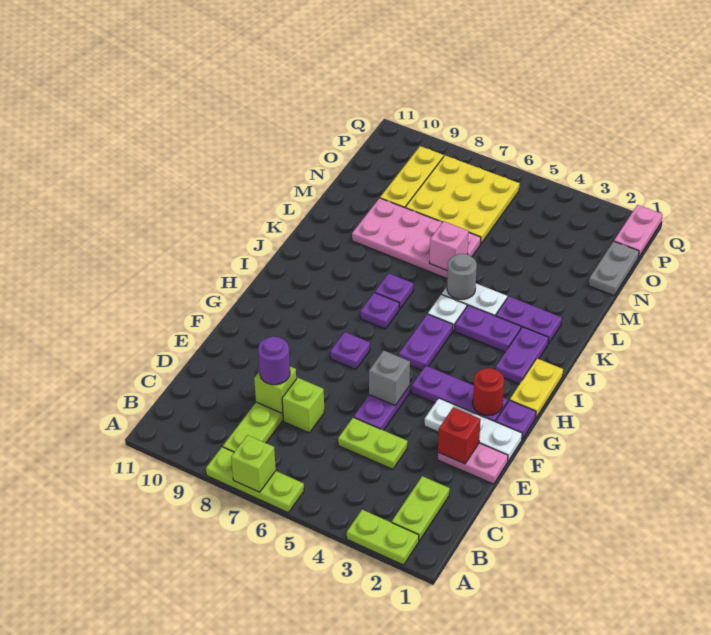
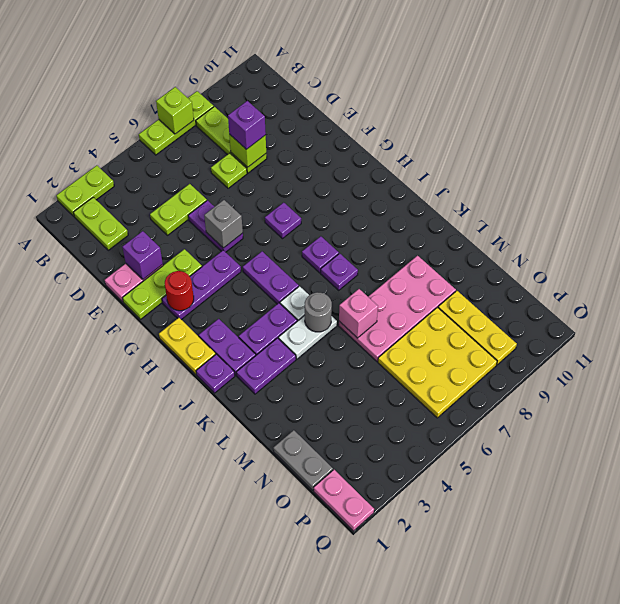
lime brick D7 level 1 -> lime plate D7 level 1
purple round brick D8 level 3 -> purple brick D8 level 3
red brick E2 level 2 -> purple brick E2 level 2
white plate F1:F3 level 1 -> lime plate F1:F3 level 1
purple plate G1 level 1 -> purple plate J1 level 1

